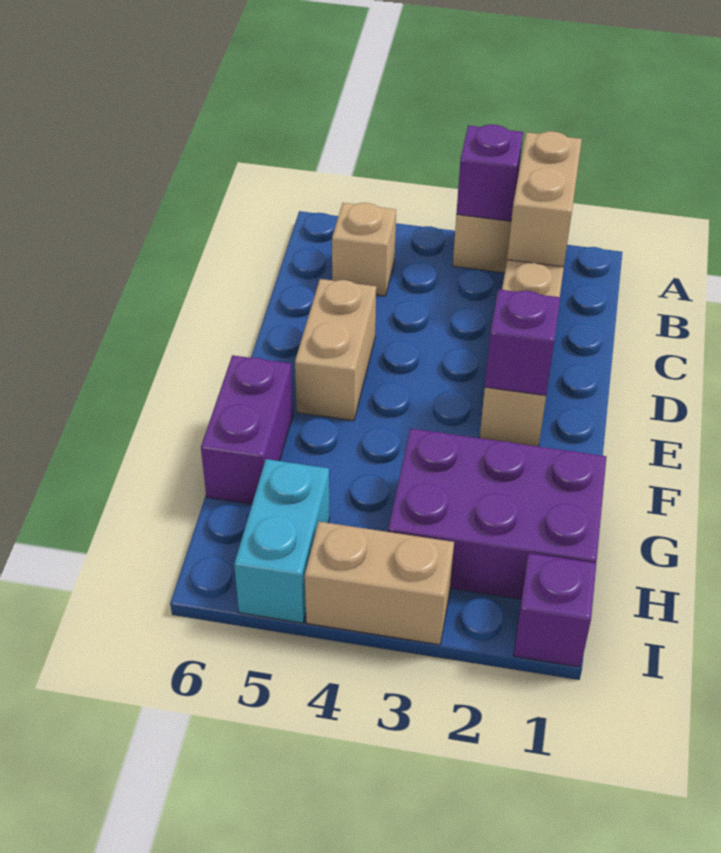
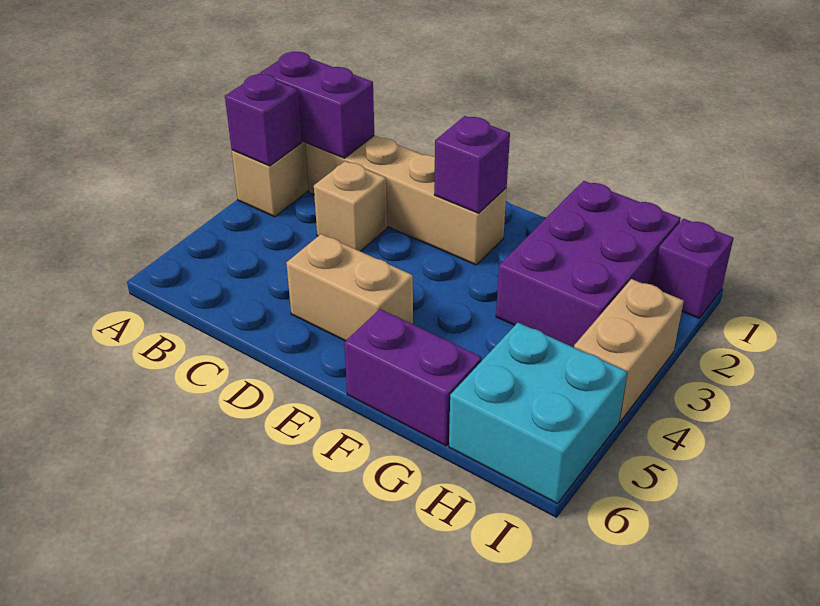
tan brick A2:B2 level 2 -> purple brick A2:B2 level 2
tan brick B5 level 1 -> tan brick C3 level 1
cyan brick H5:I5 level 1 -> cyan brick H5:I6 level 1

